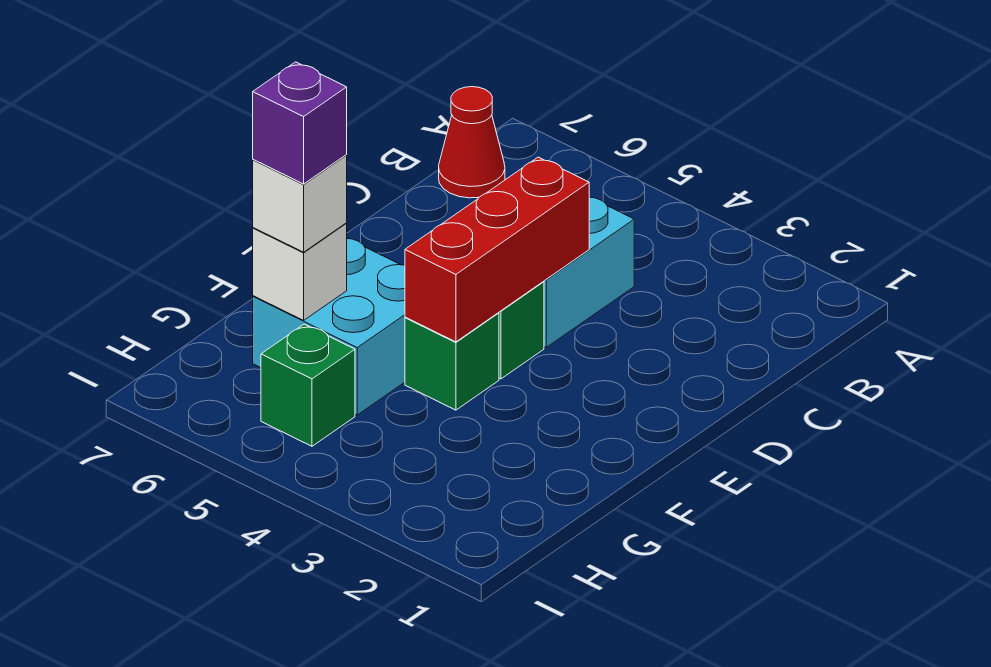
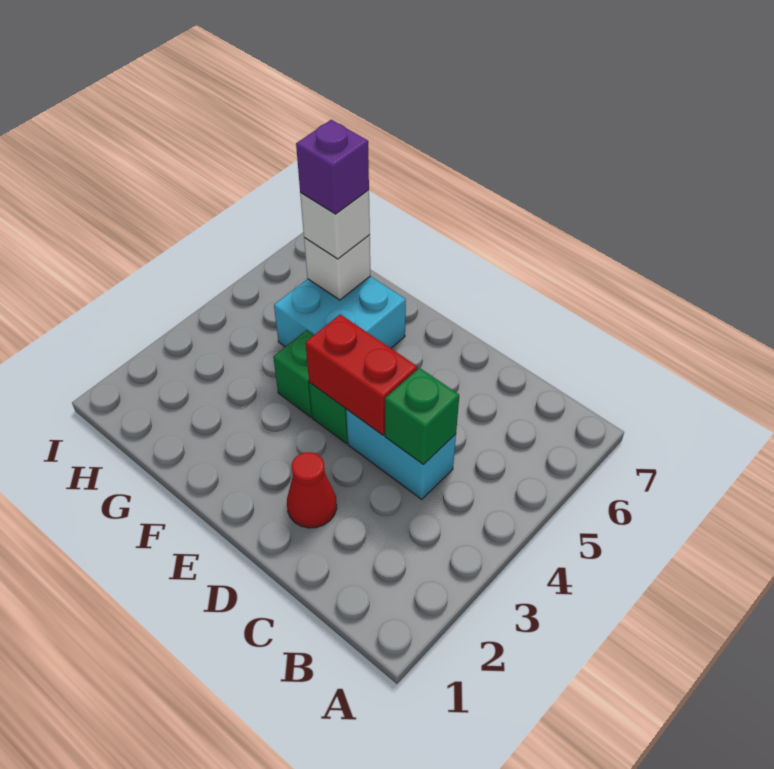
red cone B7 level 1 -> red cone D2 level 1
red brick D4:F4 level 2 -> red brick D4:E4 level 2
green brick H5 level 1 -> green brick C4 level 2

